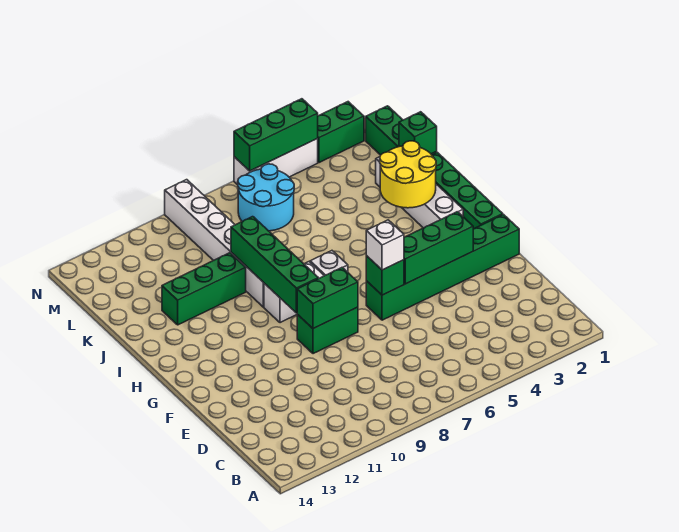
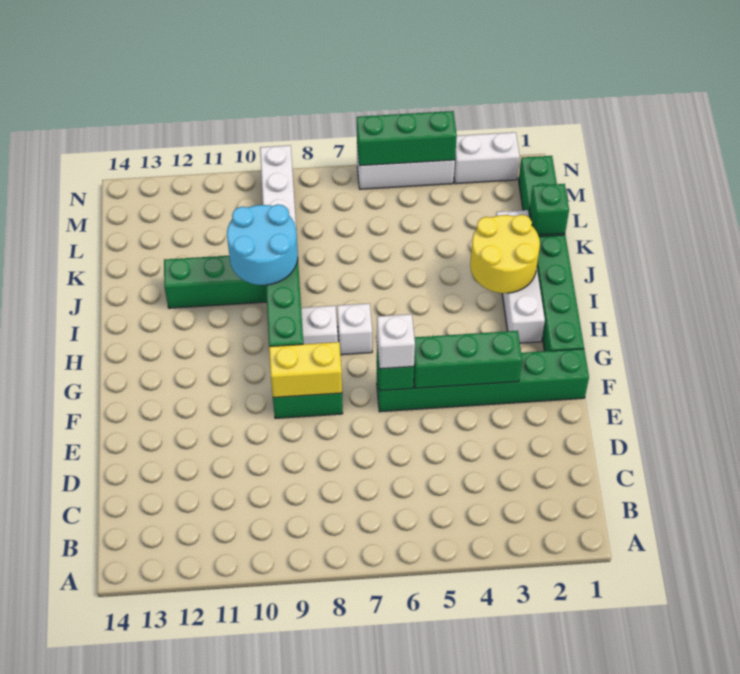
green brick F8:F9 level 2 -> yellow brick F8:F9 level 2
cyan round brick L6:M7 level 1 -> cyan round brick I9:J10 level 3
green brick N2:N3 level 1 -> white brick N2:N3 level 1

